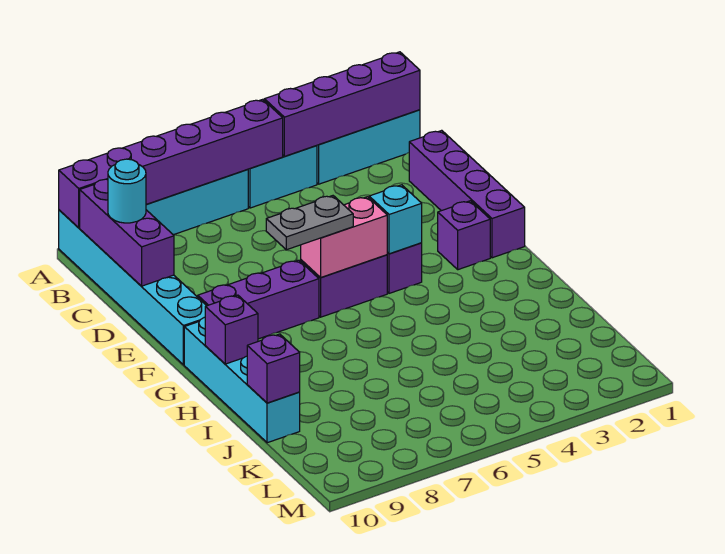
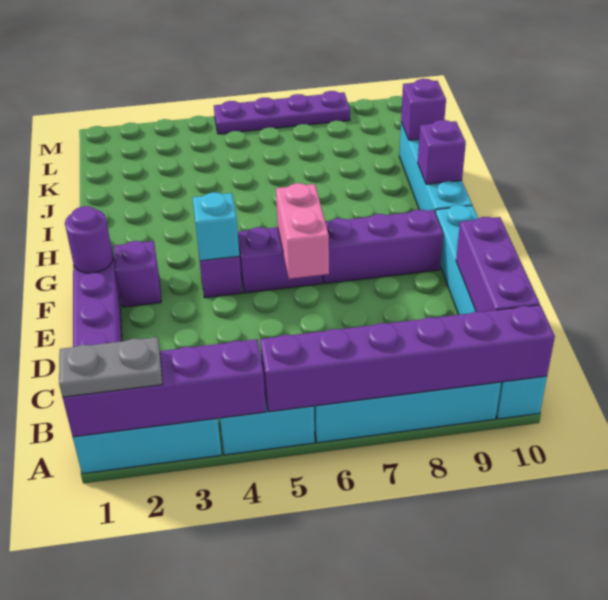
cyan round brick C10 level 3 -> none
none -> purple round brick F1 level 2
pink brick F5:F6 level 2 -> pink brick E6:F6 level 2
grey plate F6:F7 level 3 -> grey plate A1:A2 level 3
none -> purple plate M5:M8 level 1

